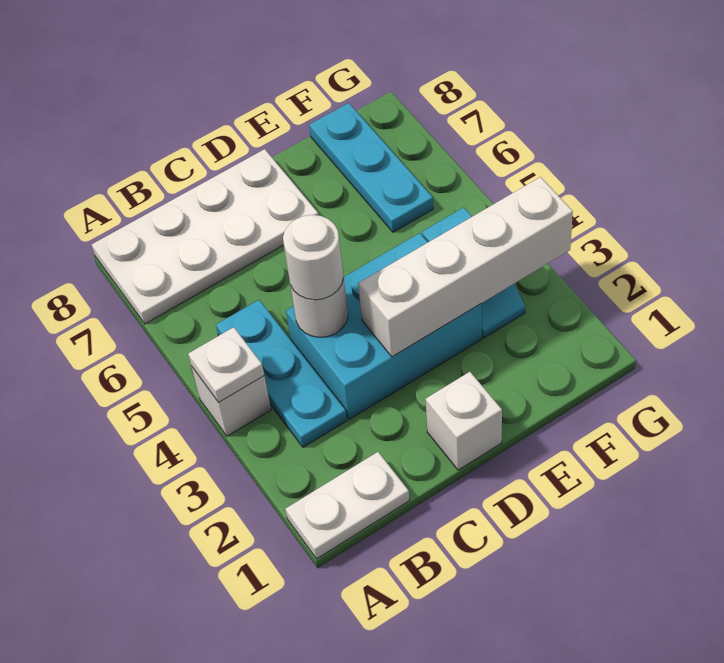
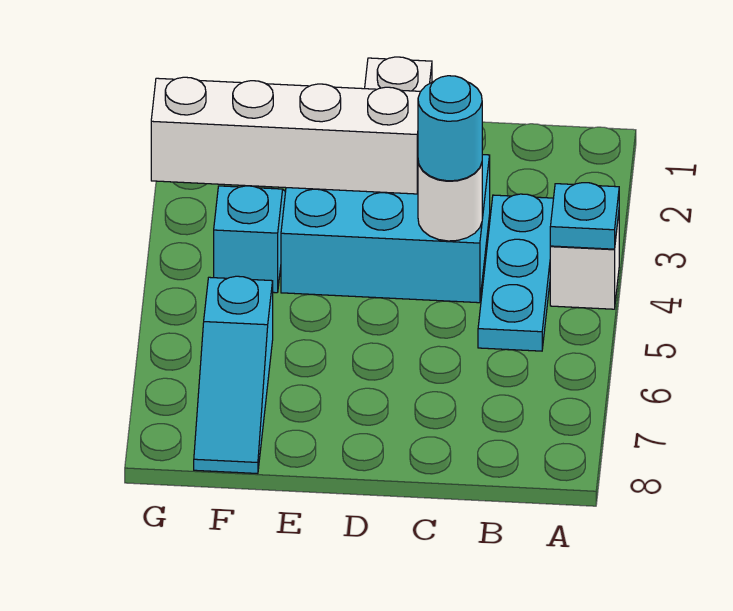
white plate A1:B1 level 1 -> none
white plate A4 level 2 -> cyan plate A4 level 2
white plate A7:D8 level 1 -> none
white round brick C4 level 3 -> cyan round brick C4 level 3
cyan plate F6:F8 level 1 -> cyan slope F6:F8 level 1 top 6

